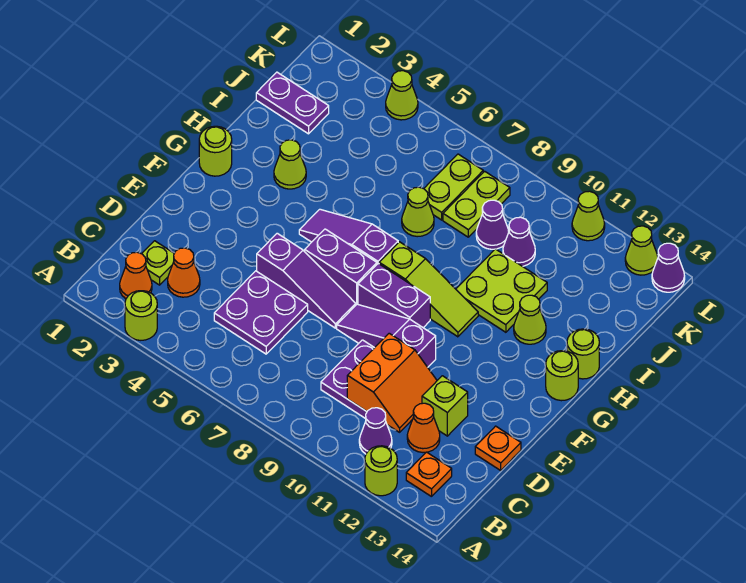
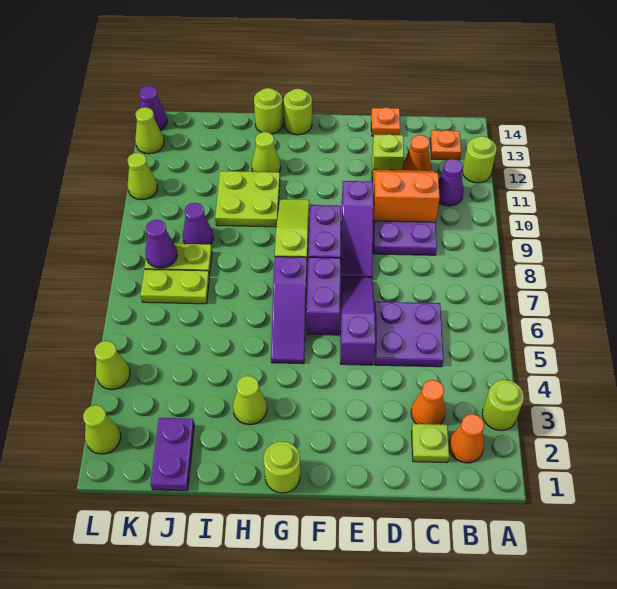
lime cone I7 level 1 -> lime cone L2 level 1
purple cone J10 level 1 -> purple cone K8 level 2

